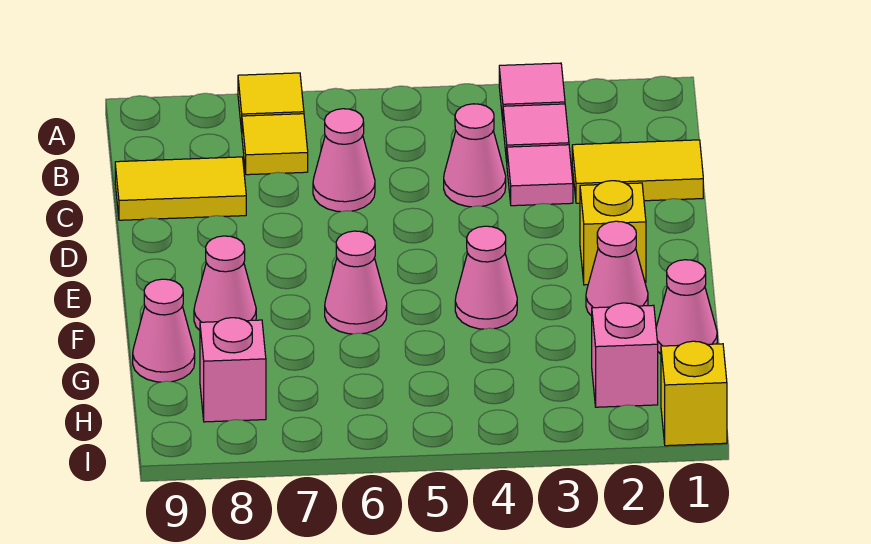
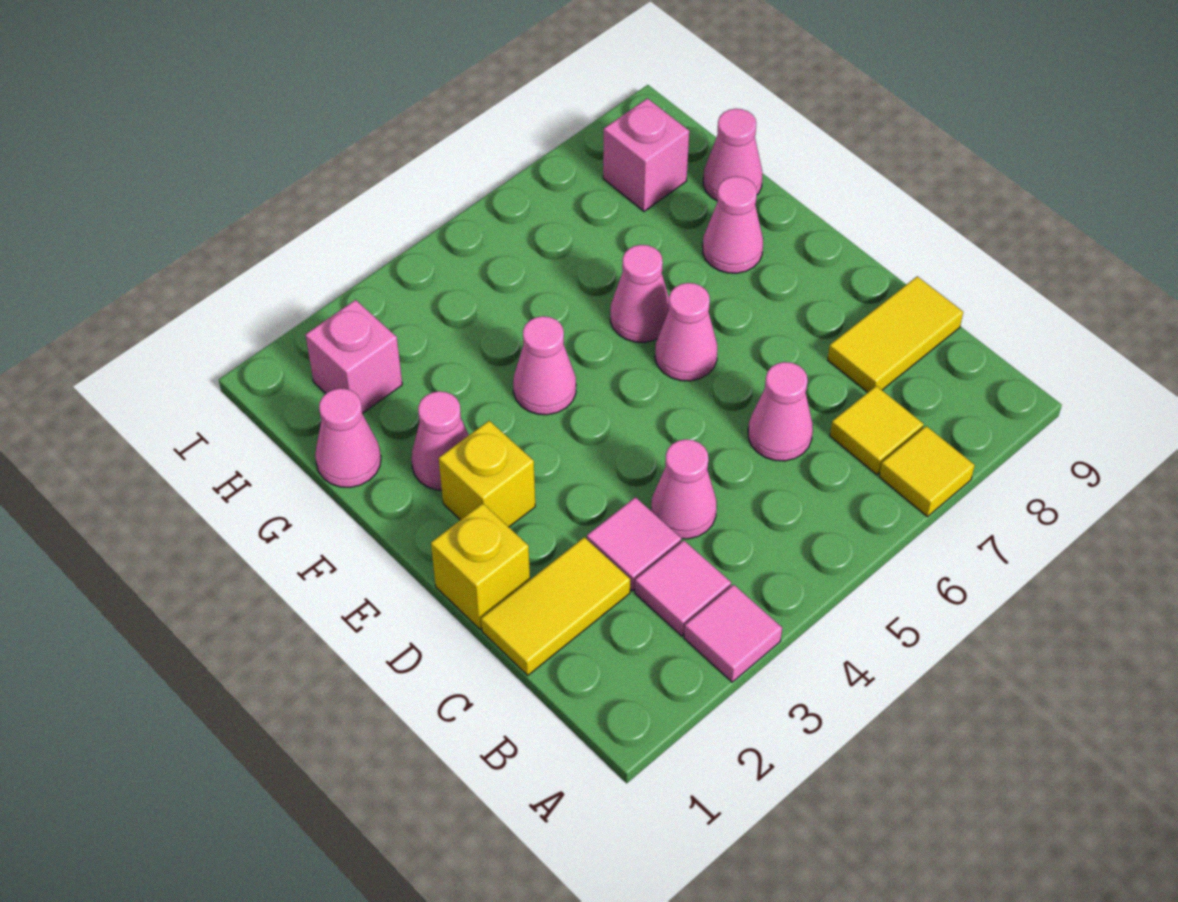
none -> pink cone E6 level 1
yellow brick I1 level 1 -> yellow brick D1 level 1

